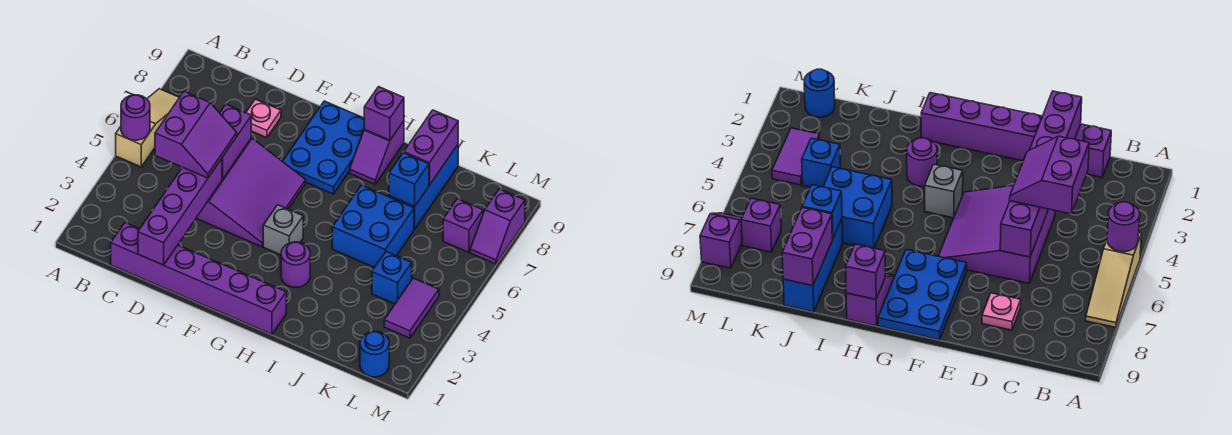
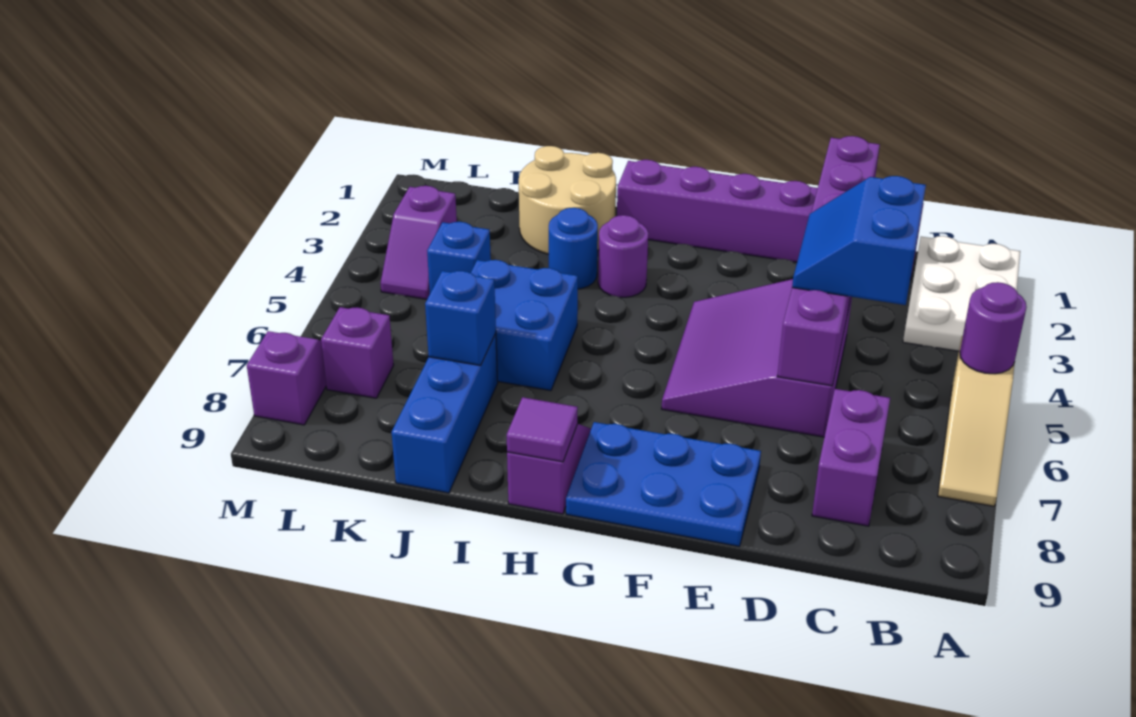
none -> white plate A1:B3 level 1
purple slope C4:D5 level 3 top C -> blue slope C4:D5 level 3 top C
pink plate D8 level 1 -> none
blue plate F7:G9 level 1 -> blue plate E8:G9 level 1
grey brick G4 level 1 -> none
purple brick H9 level 2 -> purple tile H9 level 2
none -> tan round brick I1:J2 level 1
purple brick J8:J9 level 2 -> purple brick C7:C8 level 1
blue round brick L1 level 1 -> blue round brick I3 level 1
purple tile L3:L4 level 1 -> purple slope L3:L4 level 1 top 3

